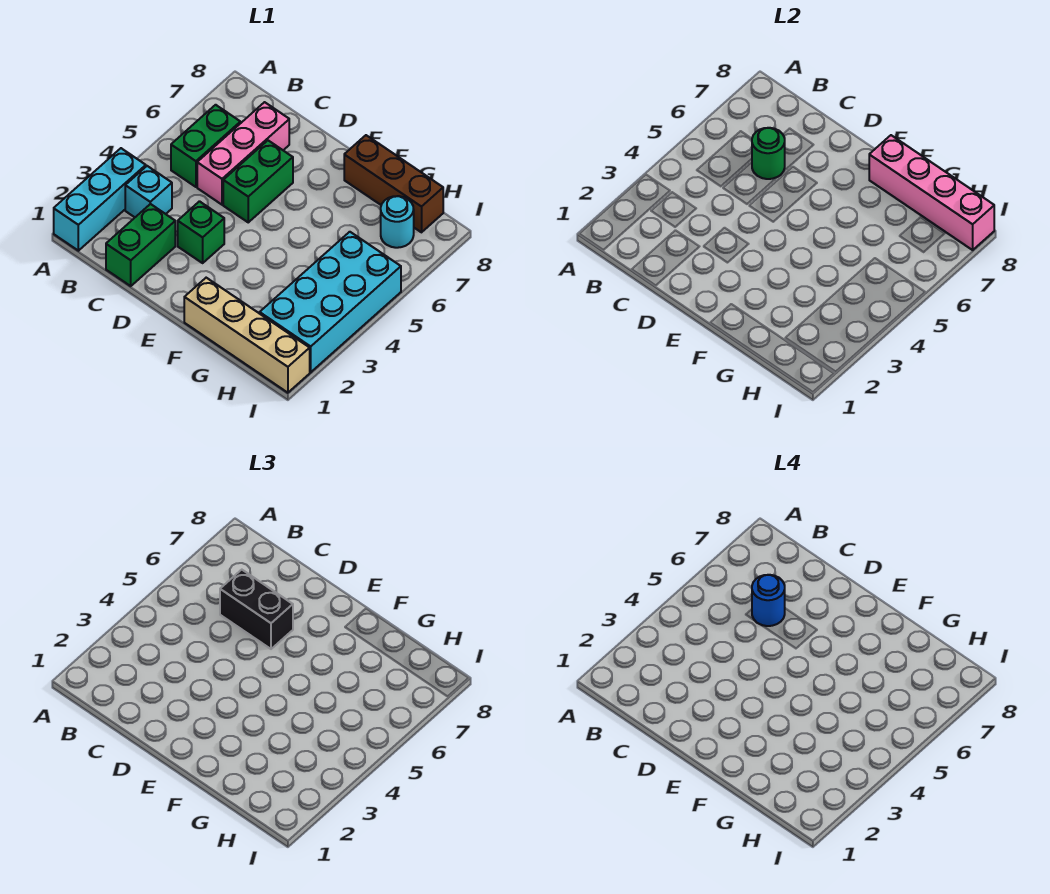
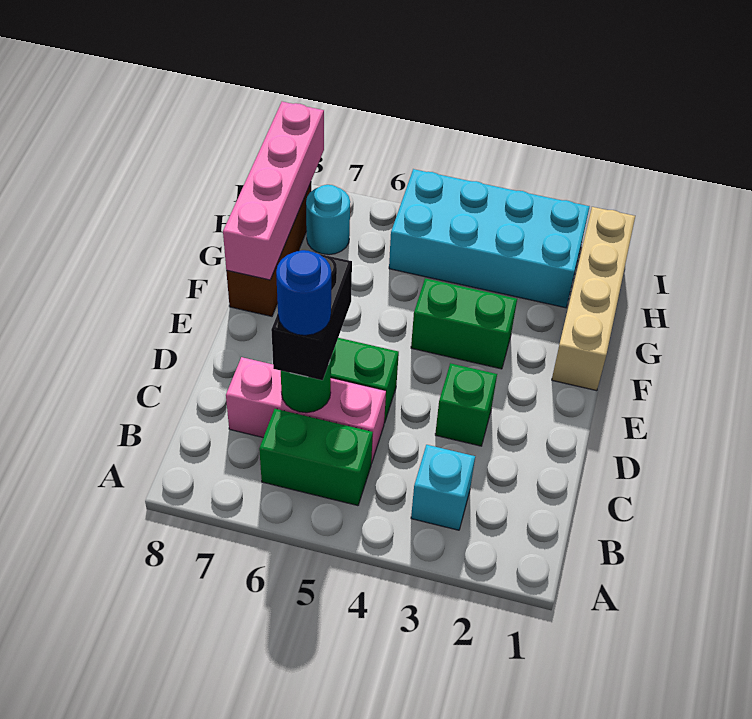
cyan brick A1:A3 level 1 -> none
green brick C1:C2 level 1 -> green brick F3:F4 level 1

